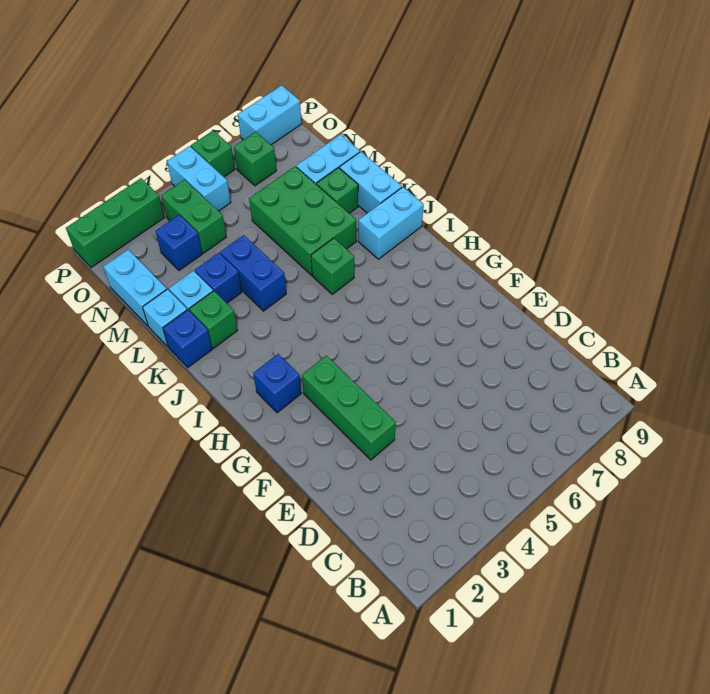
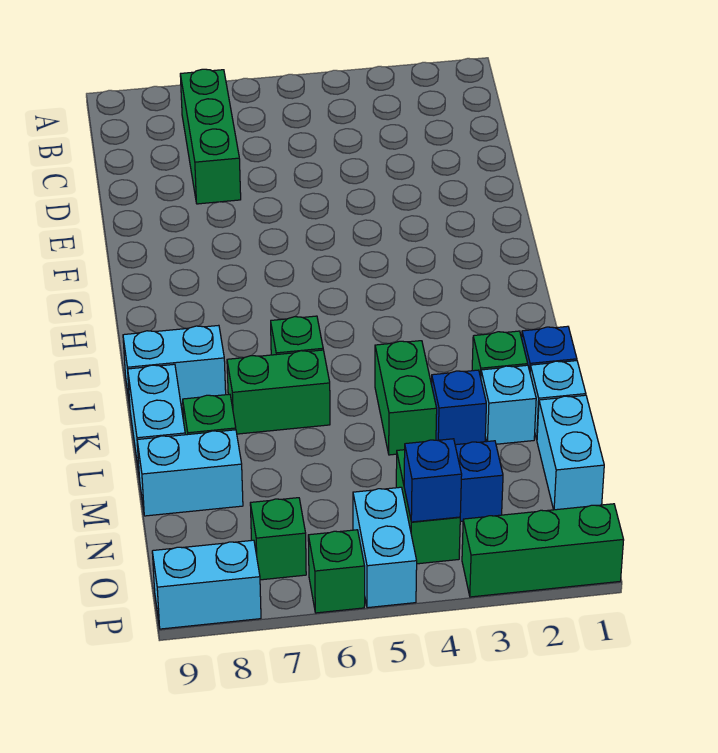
green brick E3:G3 level 1 -> green brick B7:D7 level 1
blue brick H2 level 1 -> blue brick O4 level 2
blue brick K4:L4 level 1 -> green brick K4:L4 level 1
green brick K6:M7 level 1 -> green brick K6:K7 level 1

